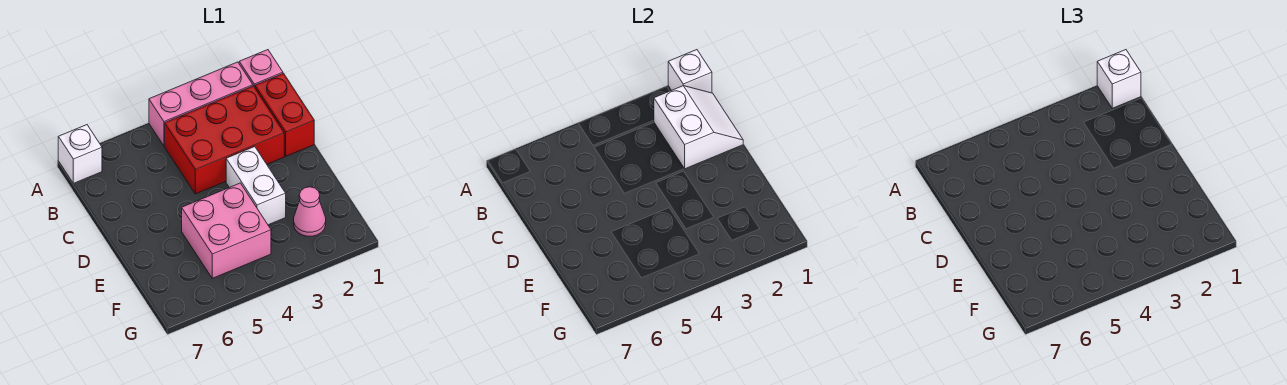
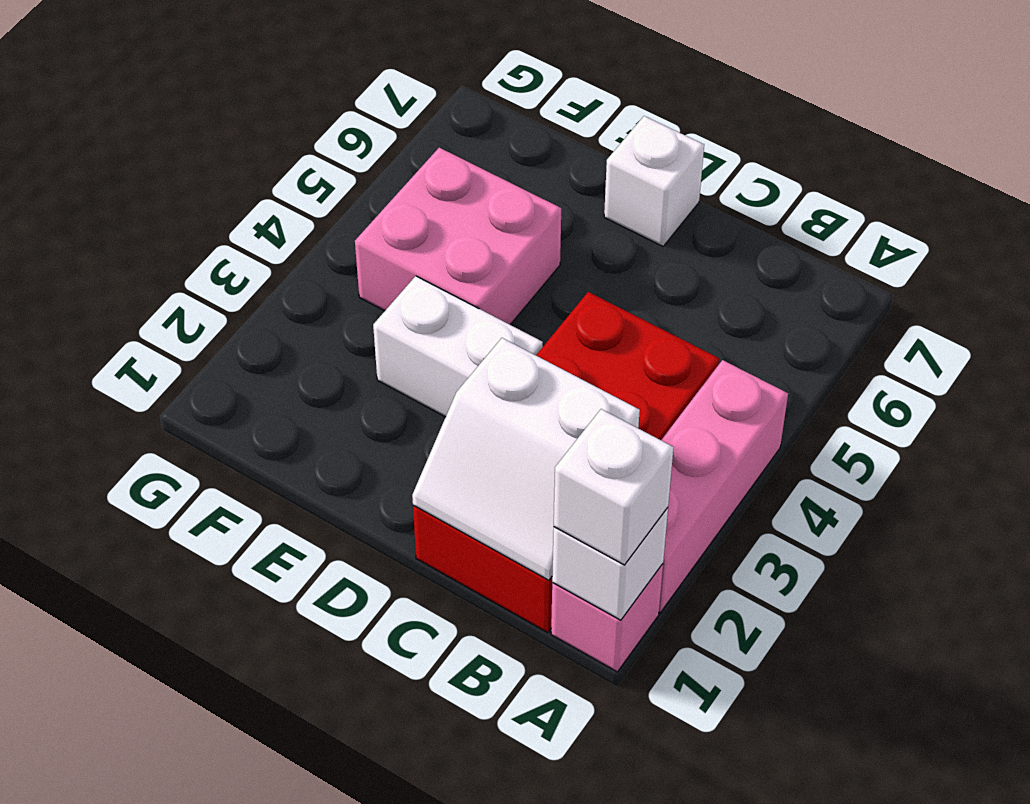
white brick A7 level 1 -> white brick D7 level 1
pink cone F2 level 1 -> none

